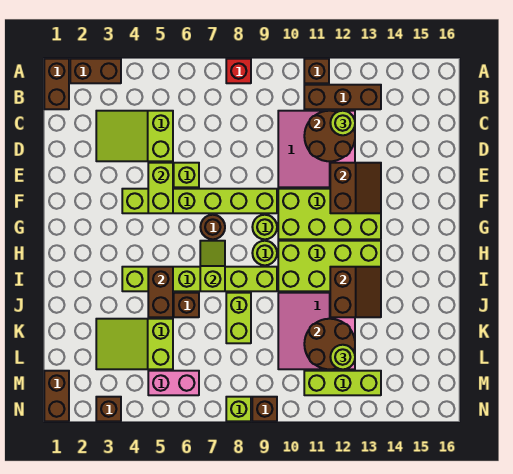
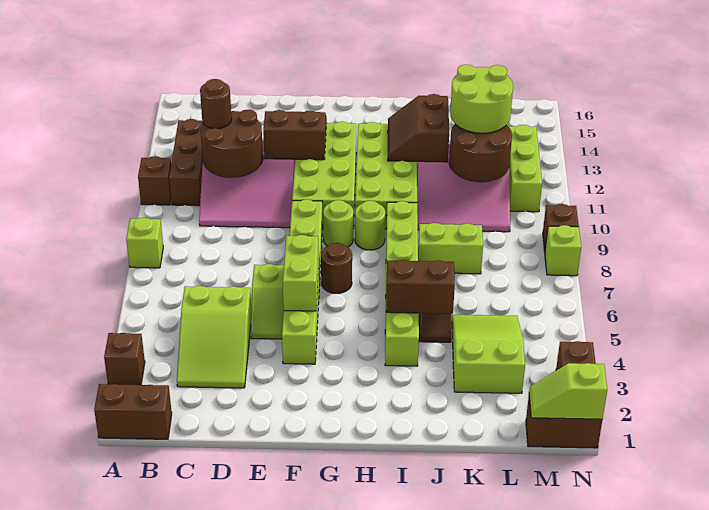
brown brick A2:A3 level 1 -> brown brick A3 level 1
red brick A8 level 1 -> lime brick A8 level 1
lime round brick C12 level 3 -> brown round brick C12 level 3
lime brick E5:F5 level 2 -> lime brick F5:F6 level 2
lime slope H7:I7 level 2 top I -> lime slope M1:N1 level 2 top N
brown slope I12:J13 level 2 top 12 -> brown slope I12:J13 level 2 top J
lime slope K3:L5 level 1 top 5 -> lime slope K3:L5 level 1 top 3
lime round brick L12 level 3 -> lime round brick K12:L13 level 3
pink brick M5:M6 level 1 -> none

